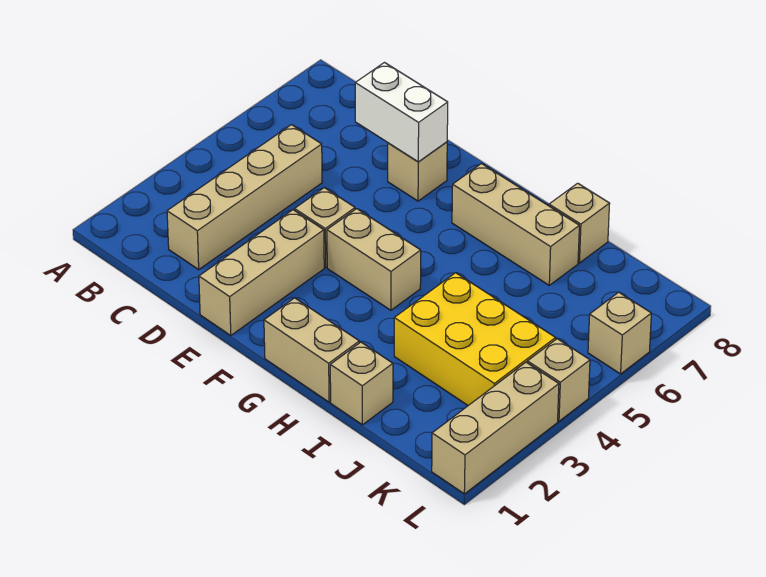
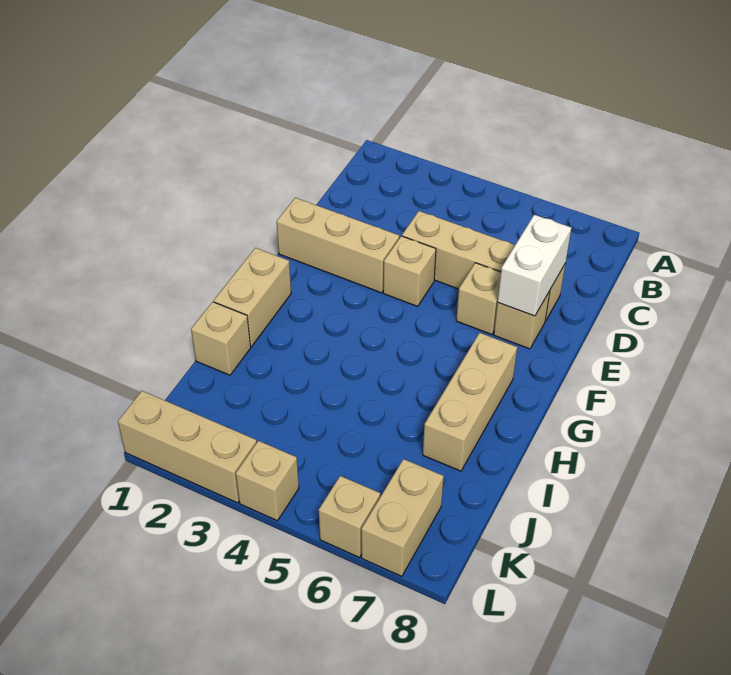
tan brick C2:C5 level 1 -> tan brick D4:D7 level 1
tan brick F4:G4 level 1 -> tan brick K7:L7 level 1
yellow brick I3:K4 level 1 -> none
tan brick I8 level 1 -> tan brick E6 level 1

